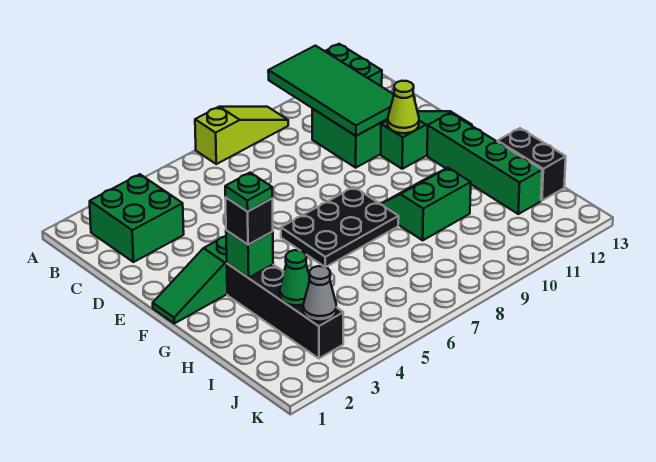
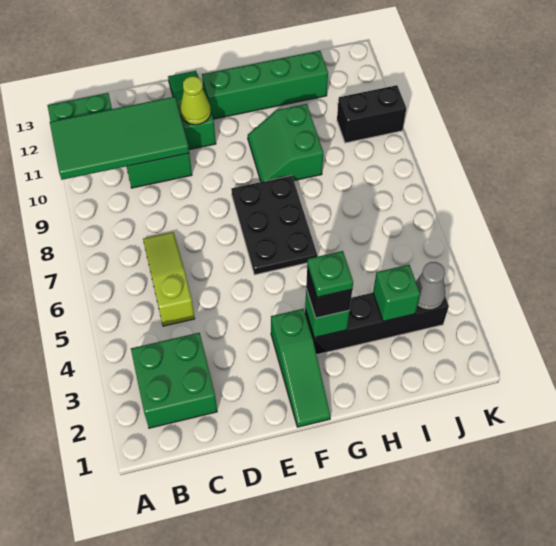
lime slope A7:A9 level 1 top 7 -> lime slope C5:C7 level 1 top 5
black brick H13:I13 level 1 -> black brick J10:K10 level 1
green cone I3 level 2 -> green brick I3 level 2

